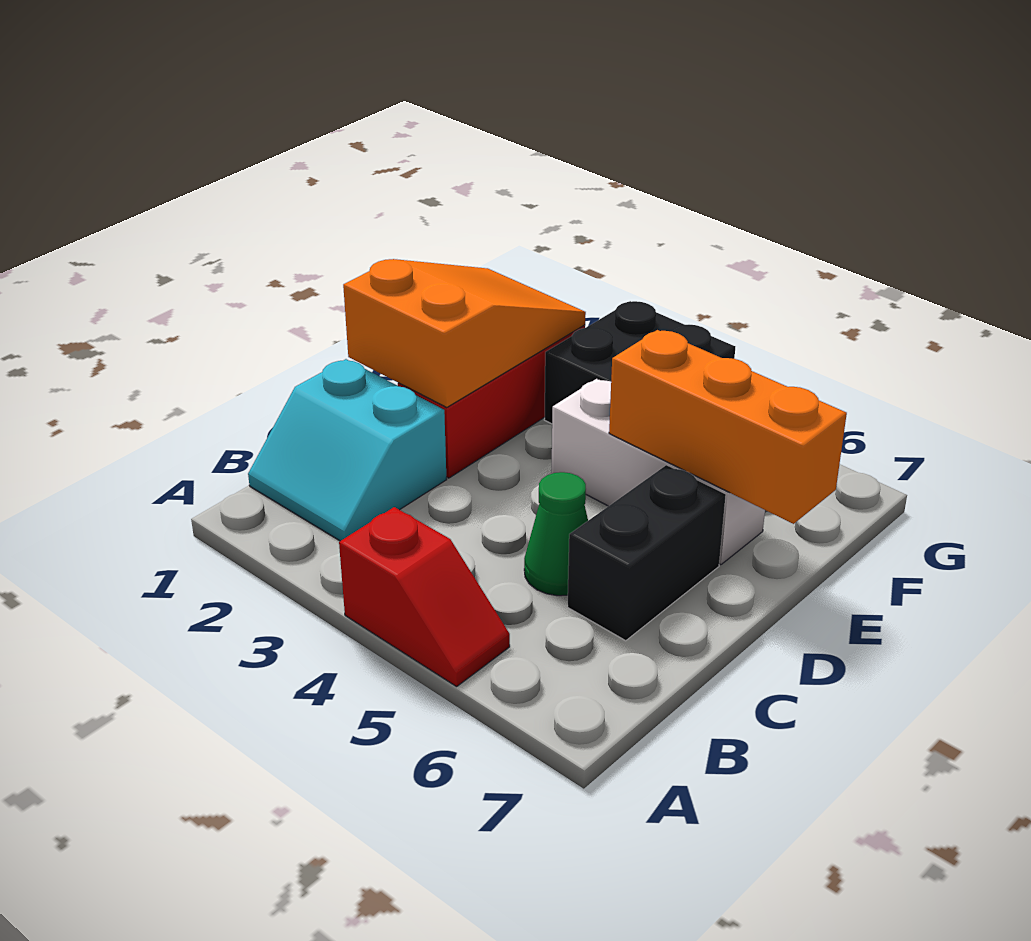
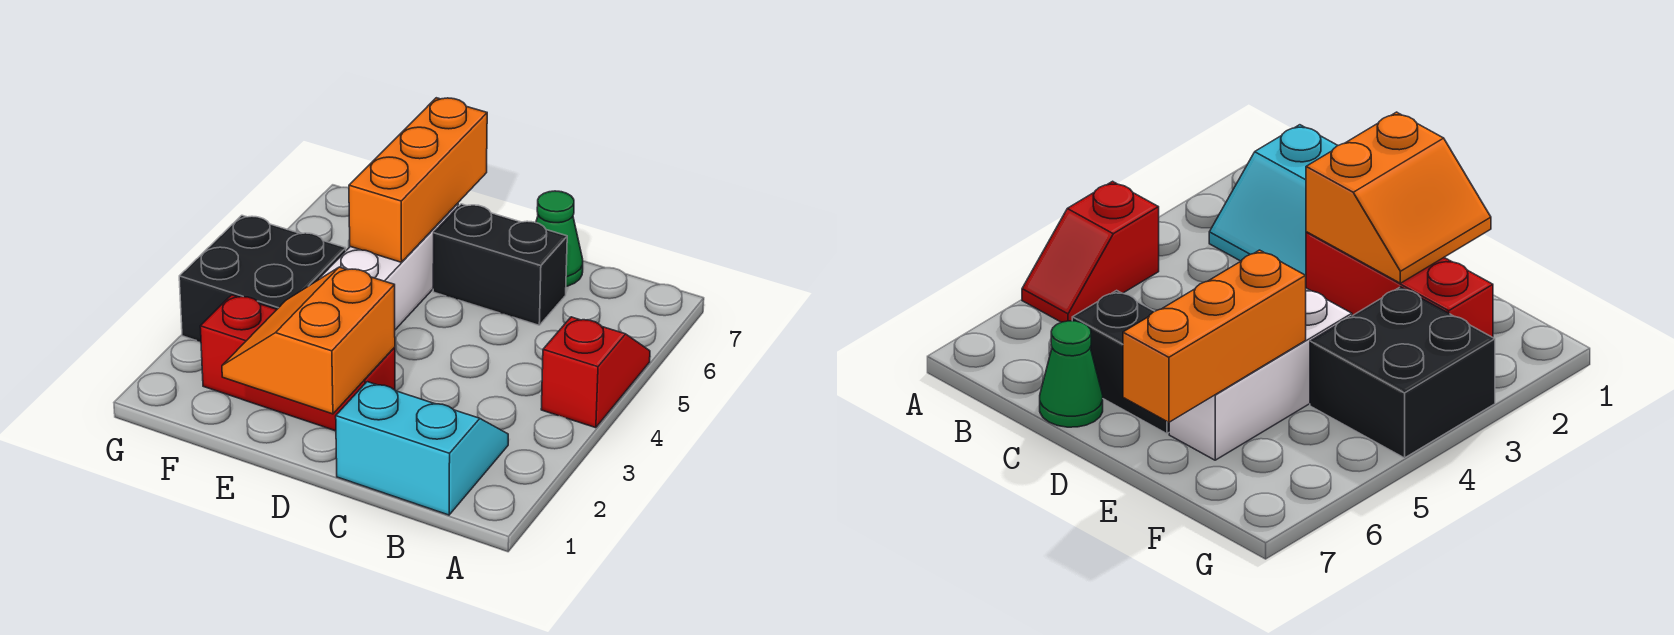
cyan slope B1:C2 level 1 top C -> cyan slope B1:C2 level 1 top 1
green cone C5 level 1 -> green cone C7 level 1
orange slope D1:F2 level 2 top D -> orange slope D1:E2 level 2 top D

